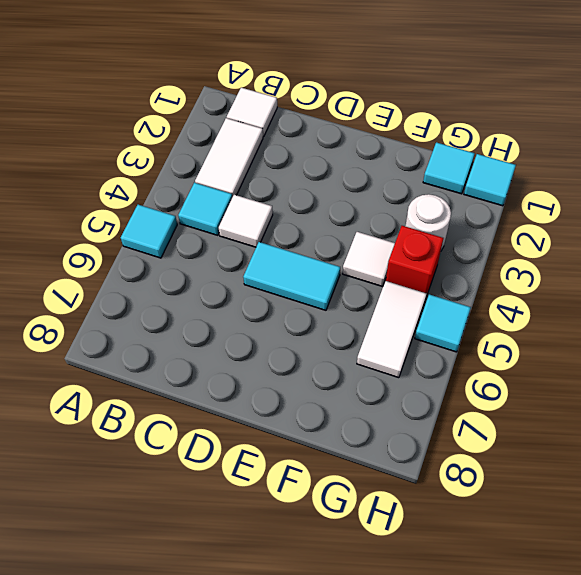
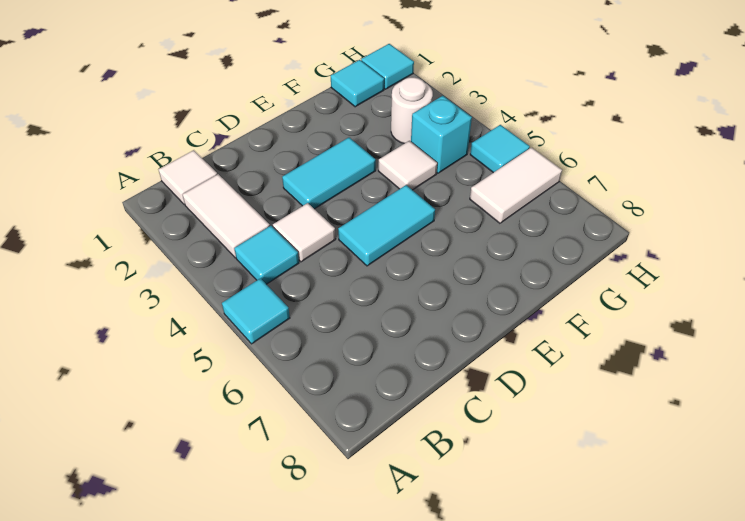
none -> cyan tile D3:E3 level 1
red brick G4 level 1 -> cyan brick G4 level 1
white tile G5:G6 level 1 -> white tile G6:H6 level 1

